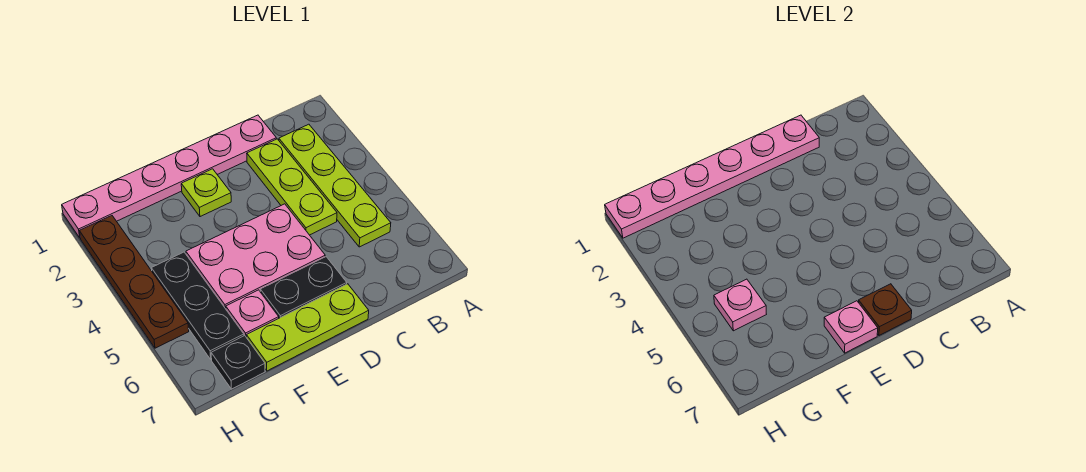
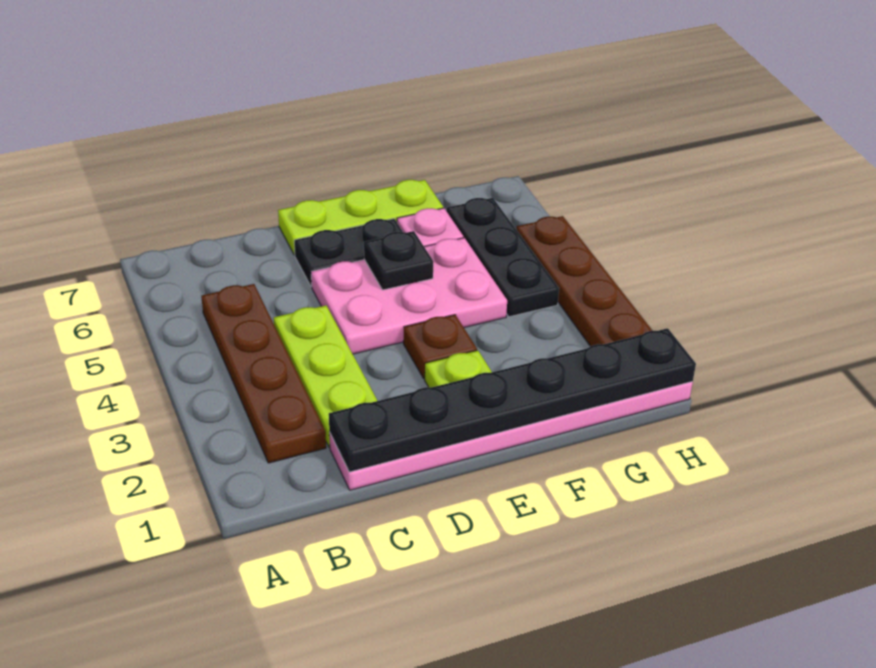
lime plate B2:B5 level 1 -> brown plate B2:B5 level 1
pink plate C1:H1 level 2 -> black plate C1:H1 level 2
brown plate D7 level 2 -> brown plate E3 level 1
pink plate E7 level 2 -> none
pink plate G5 level 2 -> none
black plate G7 level 1 -> black plate E5 level 2

